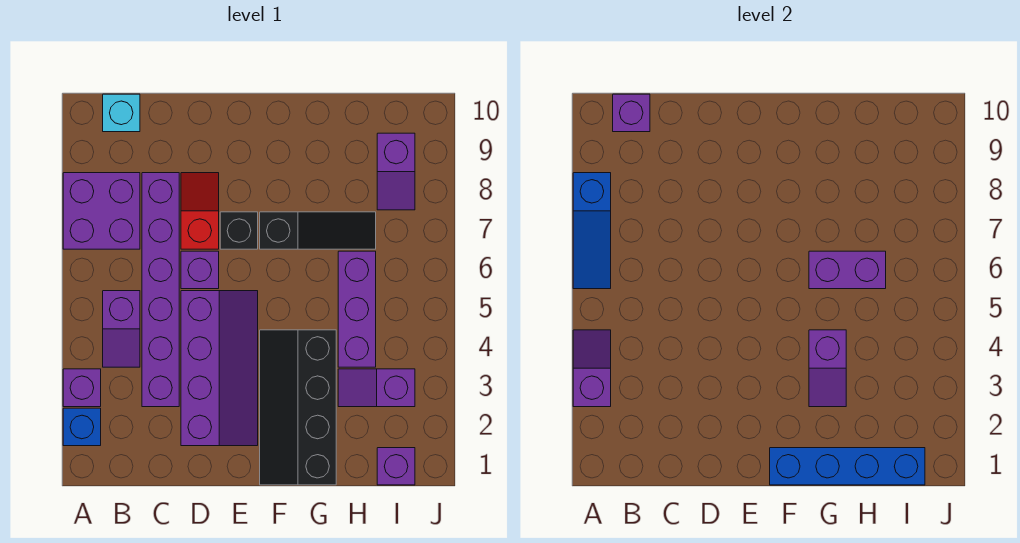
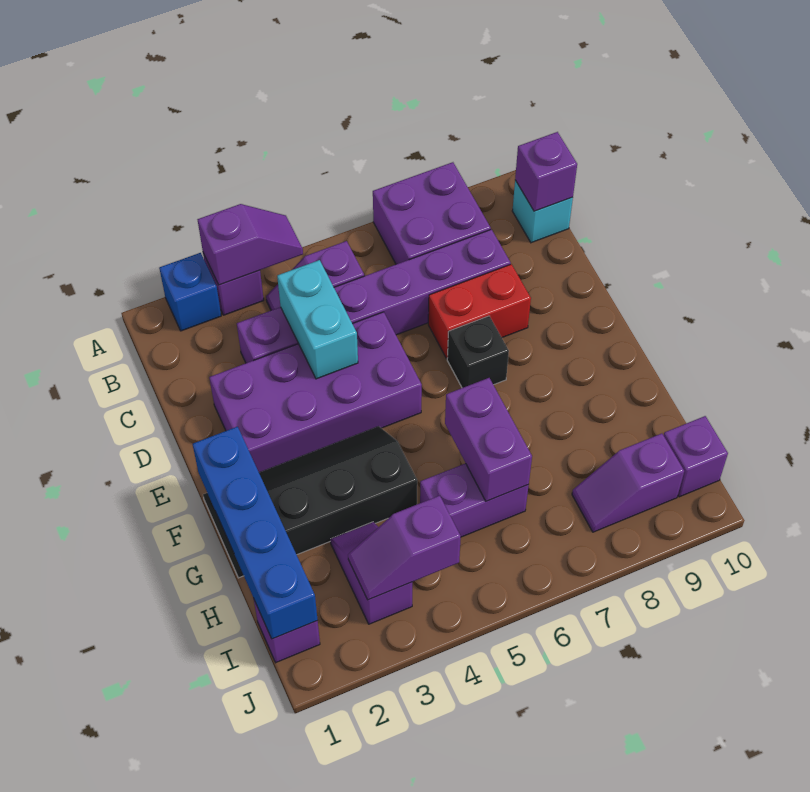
blue slope A6:A8 level 2 top 8 -> none
none -> cyan brick C4:D4 level 2
purple slope D2:E5 level 1 top D -> purple brick D2:E5 level 1
purple brick D6 level 1 -> purple brick I10 level 1
red slope D7:D8 level 1 top 7 -> red brick D7:D8 level 1
black slope F7:H7 level 1 top F -> none
purple slope G3:G4 level 2 top 4 -> purple slope I3:I4 level 2 top 4
purple brick H4:H6 level 1 -> purple brick H5:H6 level 1

